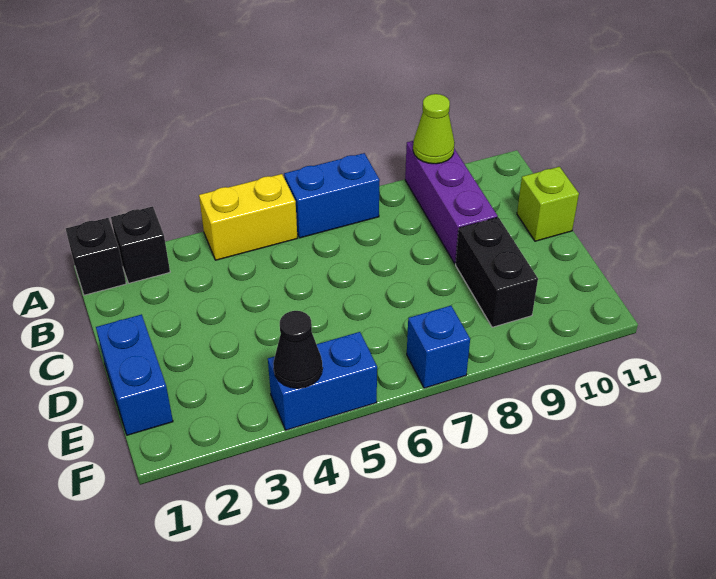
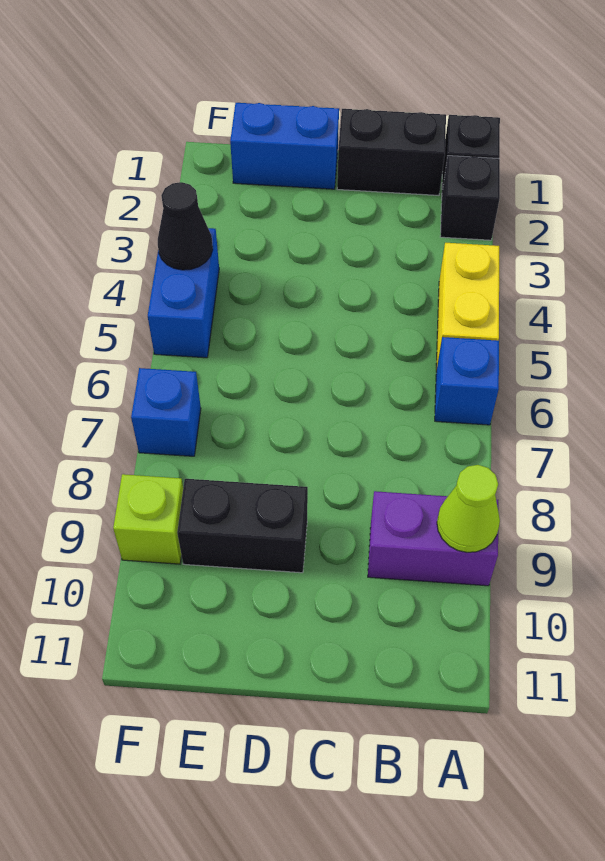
blue brick A6:A7 level 1 -> blue brick A6 level 1
purple brick A9:C9 level 1 -> purple brick A9:B9 level 1
none -> black brick B1:C1 level 1
lime brick C11 level 1 -> lime brick F9 level 1

